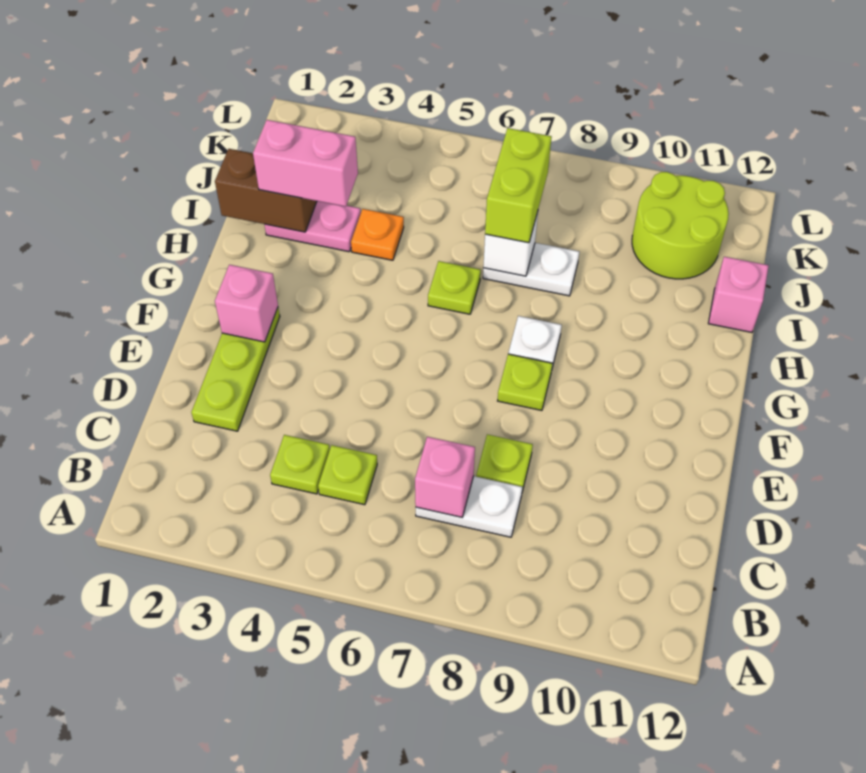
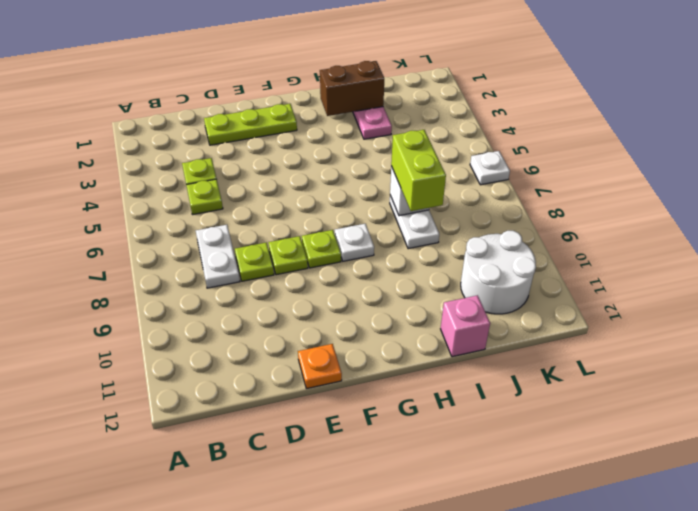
pink brick C7 level 2 -> none
pink brick F2 level 2 -> none
lime plate H6 level 1 -> lime plate E8 level 1
brown brick I1:I2 level 2 -> brown brick H2:I2 level 2
pink brick I2:I3 level 3 -> none
orange plate I4 level 1 -> orange plate E12 level 1
lime brick I7:J7 level 3 -> lime brick I7:I8 level 3
lime round brick J10:K11 level 1 -> white round brick J10:K11 level 1
none -> white plate L6 level 1

